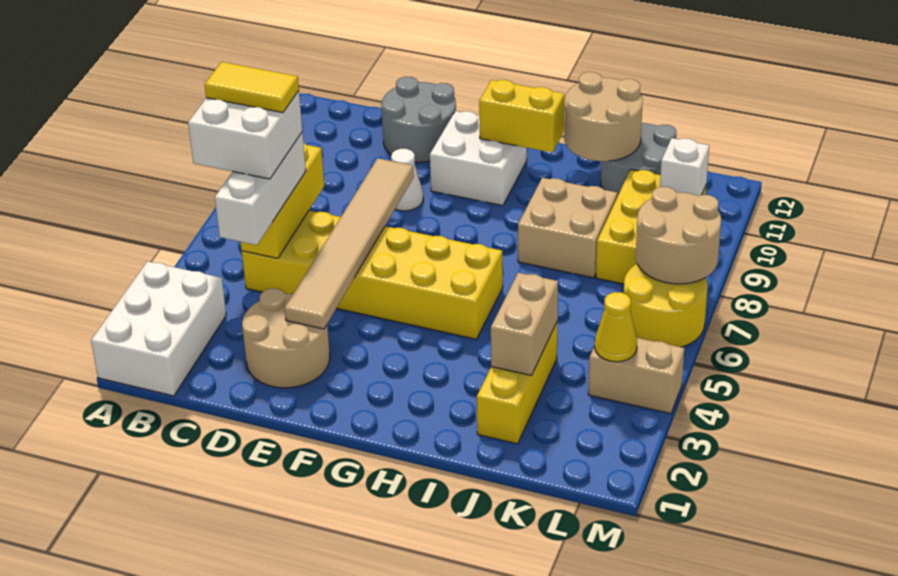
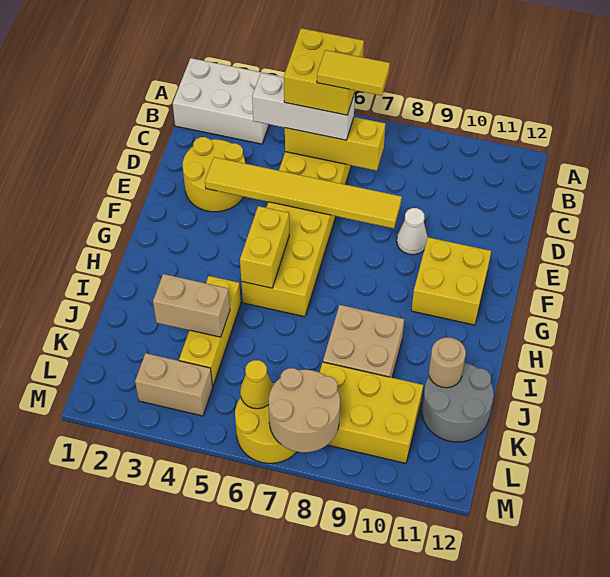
white brick B5:C6 level 4 -> yellow brick B5:C6 level 4
yellow tile B6:C6 level 5 -> yellow tile C6:C7 level 5
tan round brick D2:E3 level 1 -> yellow round brick D2:E3 level 1
grey round brick D11:E12 level 1 -> none
tan tile E3:E8 level 2 -> yellow tile E3:E8 level 2
white brick F10:G11 level 1 -> yellow brick F10:G11 level 1
yellow brick G11:H11 level 2 -> yellow brick G5:H5 level 2
tan round brick I11:J12 level 2 -> tan round brick J11 level 2
yellow brick J2:J4 level 1 -> yellow brick I4:K4 level 1
tan brick L4:M4 level 1 -> tan brick L3:L4 level 1
yellow cone L4 level 2 -> yellow cone L6 level 2
white brick L10 level 2 -> none

